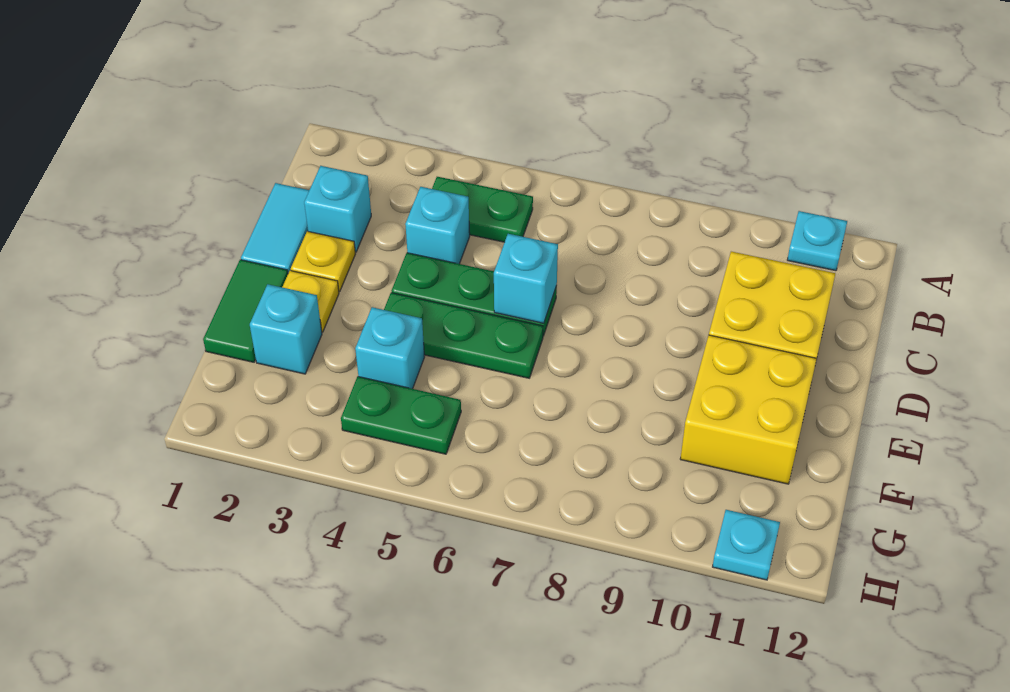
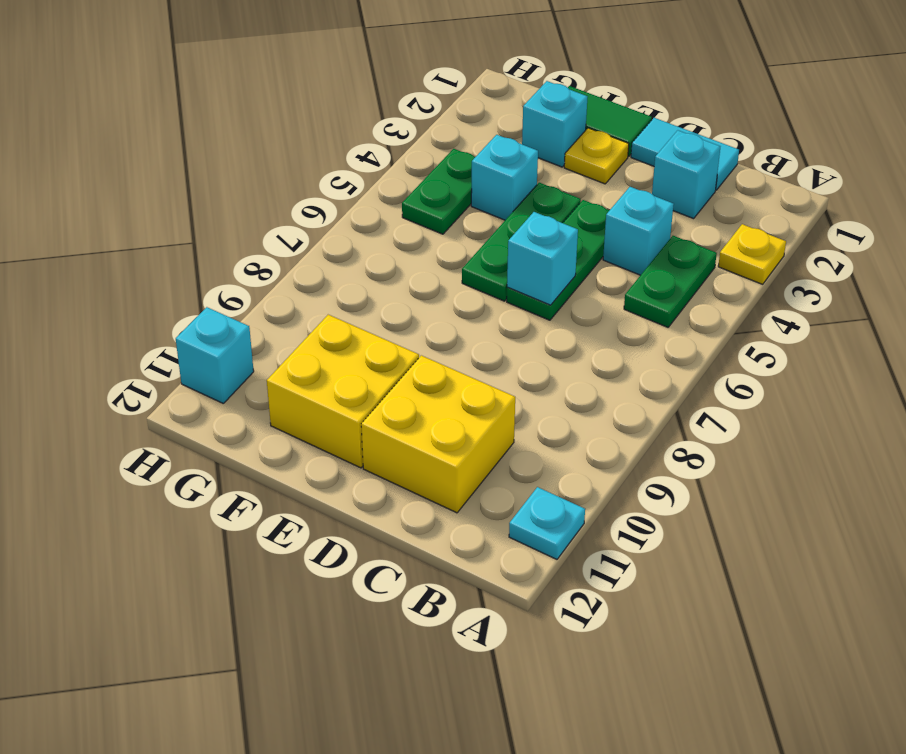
yellow plate D2 level 1 -> yellow plate A3 level 1
cyan plate H11 level 1 -> cyan brick H11 level 1

